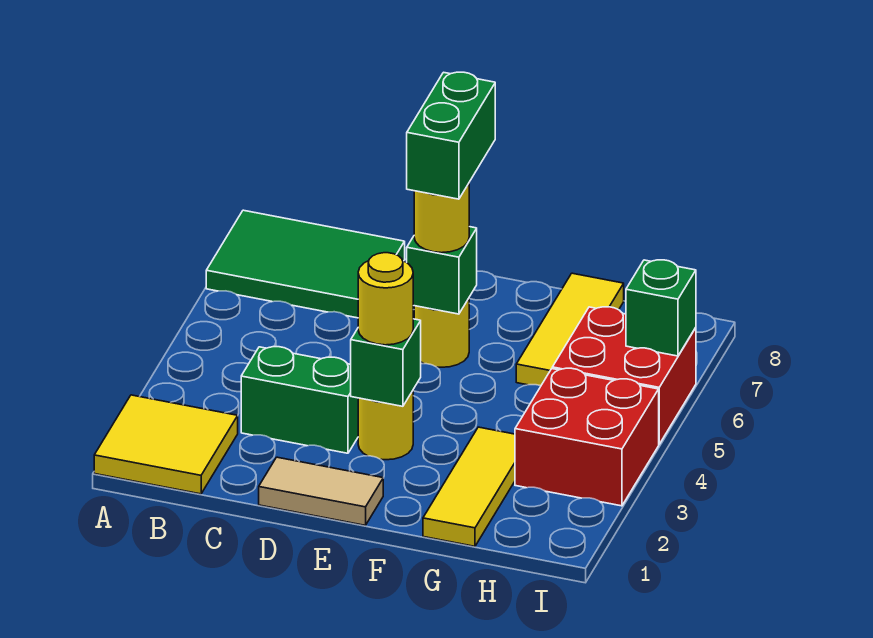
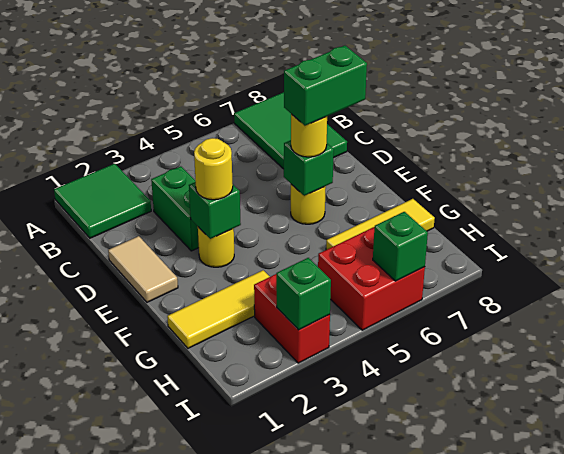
yellow tile A1:B2 level 1 -> green tile A1:B2 level 1
red brick H3:I4 level 1 -> red brick H3:I3 level 1
none -> green brick I3 level 2

